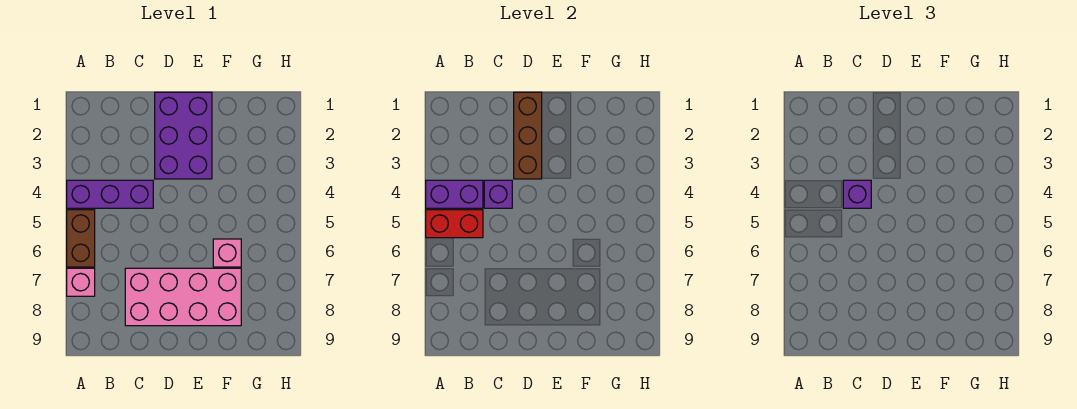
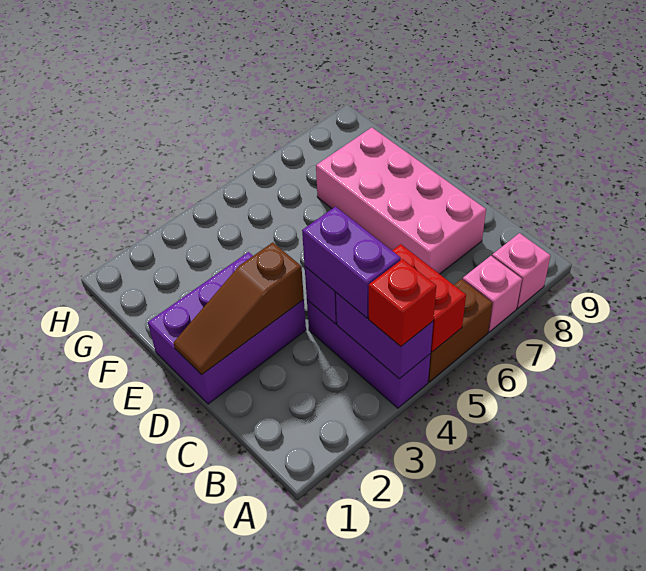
none -> red brick A4 level 3
purple brick C4 level 3 -> purple brick B4:C4 level 3
brown brick D1:D3 level 2 -> brown slope D1:D3 level 2 top 3
pink brick F6 level 1 -> pink brick A8 level 1

